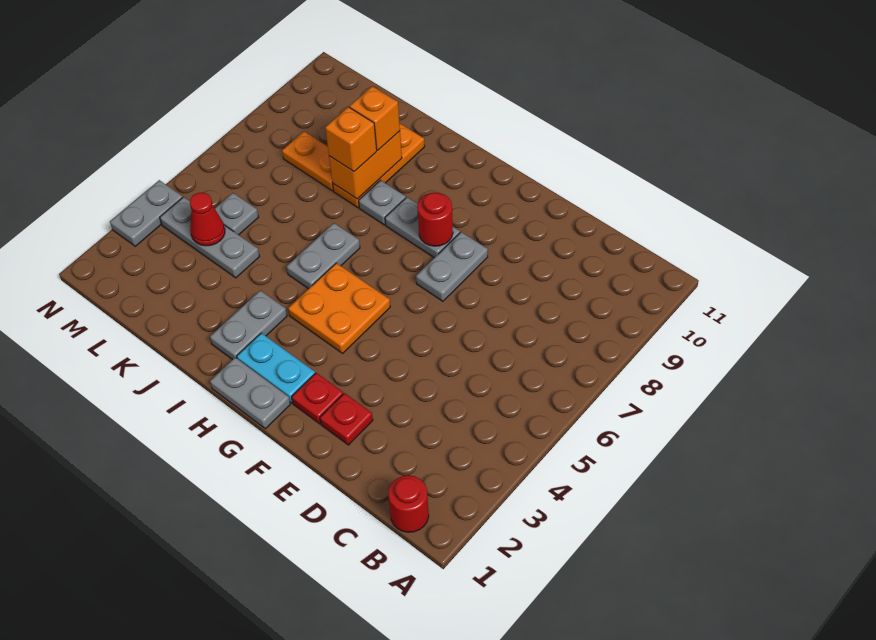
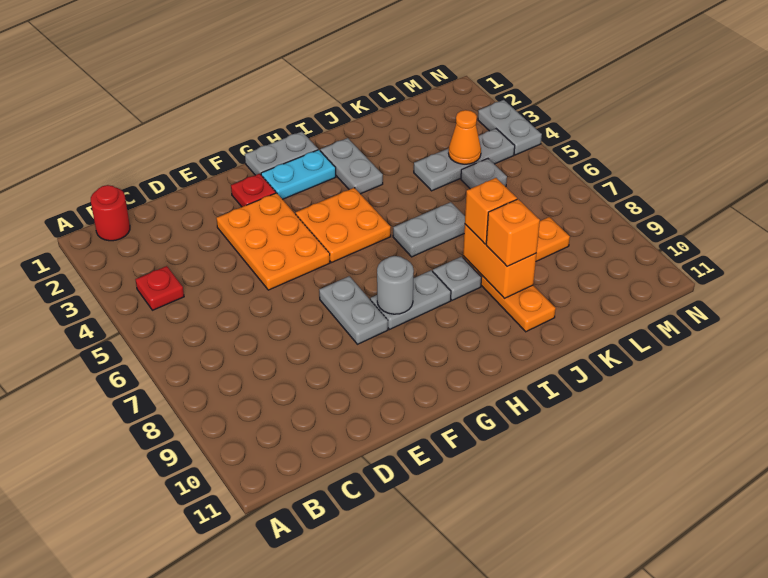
red plate E2 level 1 -> red plate B4 level 1
none -> orange plate E3:F5 level 1
red round brick G8 level 2 -> grey round brick G8 level 2
grey plate I5:I6 level 1 -> grey plate I6:J6 level 1
red cone L4 level 2 -> orange cone L4 level 2

